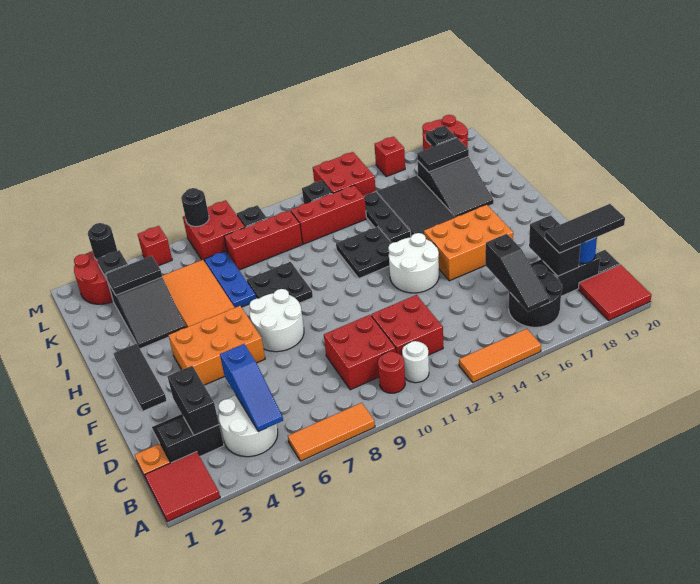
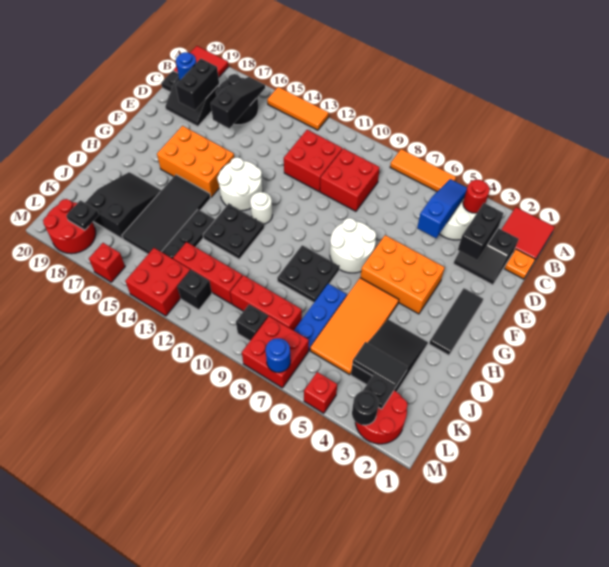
red round brick B10 level 1 -> red round brick B4 level 2
white round brick B11 level 1 -> white round brick G12 level 1
black tile C18:C20 level 3 -> none
black tile K17:K18 level 2 -> none
black round brick M7 level 2 -> blue round brick M7 level 2

